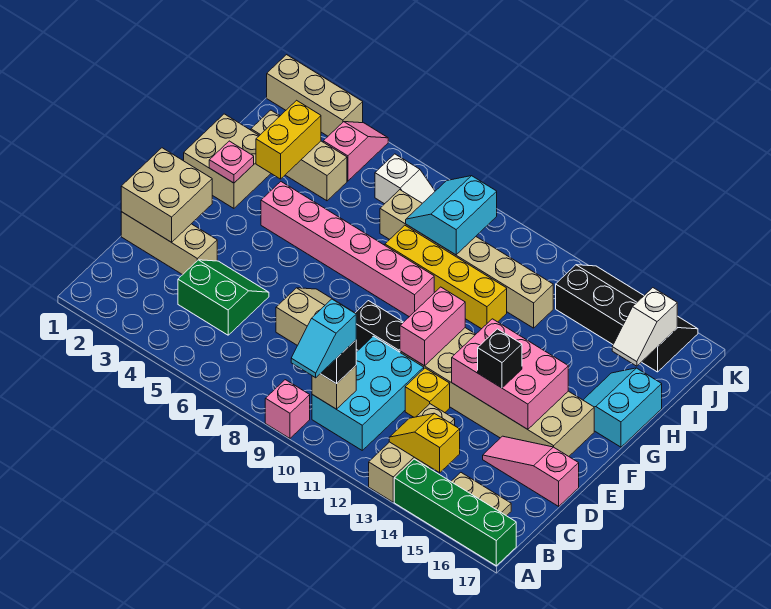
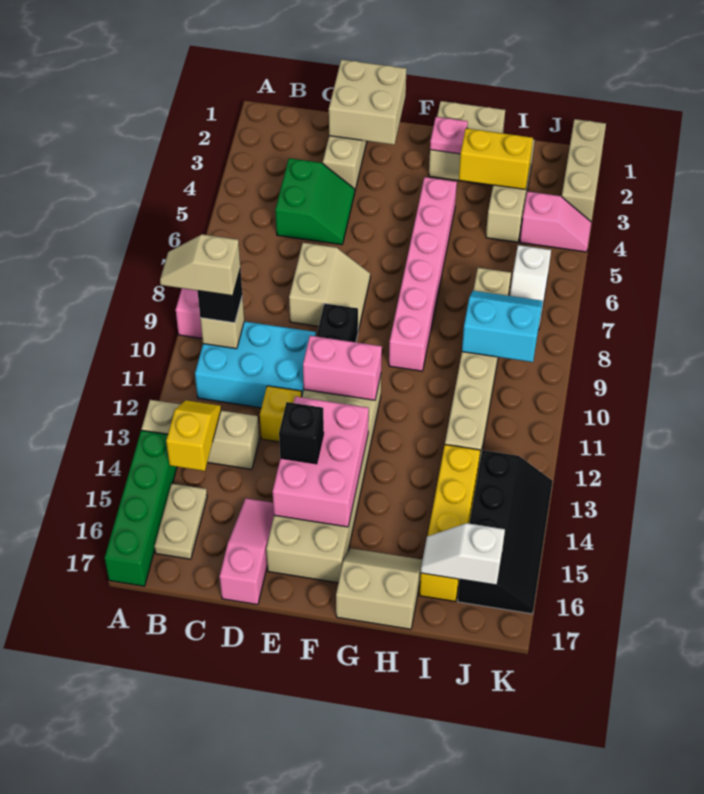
cyan slope A10:B10 level 4 top B -> tan slope A10:B10 level 4 top B
cyan slope G16:H17 level 1 top 17 -> tan slope G16:H17 level 1 top 17
yellow brick H8:H11 level 1 -> yellow brick I13:I16 level 1

